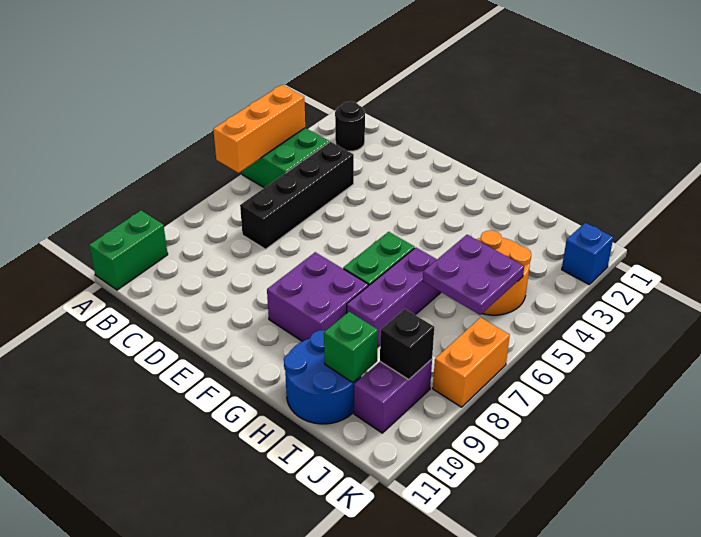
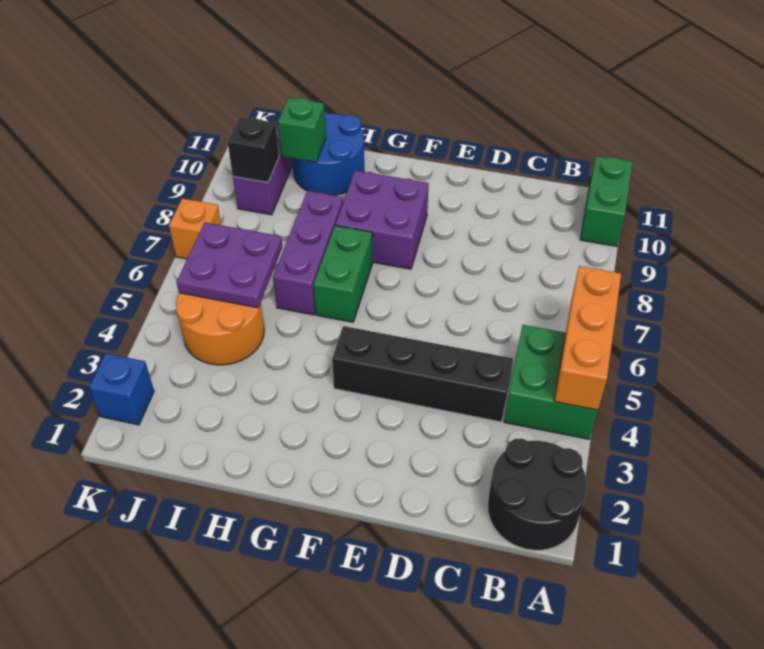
black round brick B2 level 1 -> black round brick A1:B2 level 1
black brick C4:C7 level 1 -> black brick C4:F4 level 1
orange brick K7:K8 level 1 -> orange brick K7 level 1

